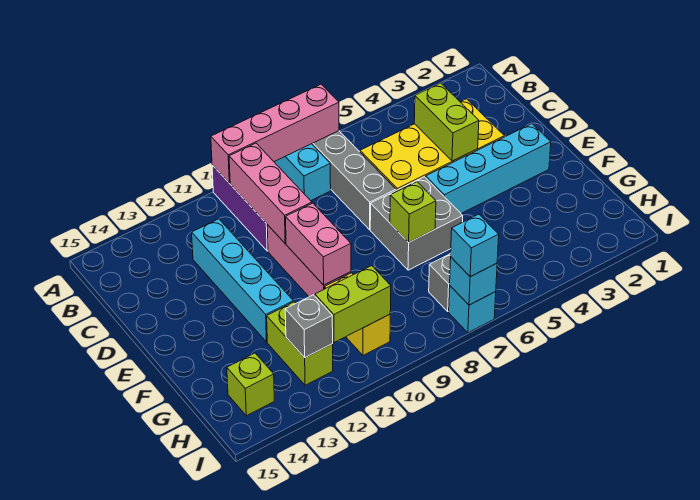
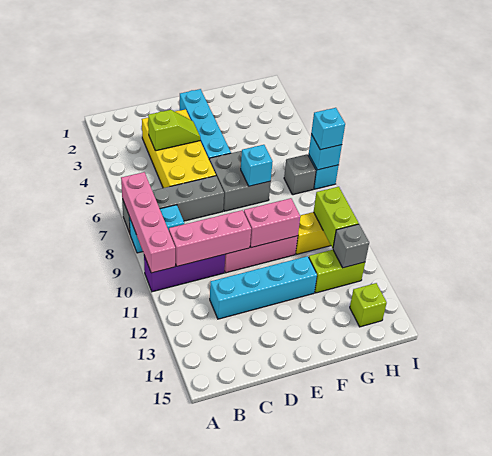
lime brick C4:D4 level 2 -> lime slope C4:D4 level 2 top C
lime brick F7 level 2 -> cyan brick F7 level 2

